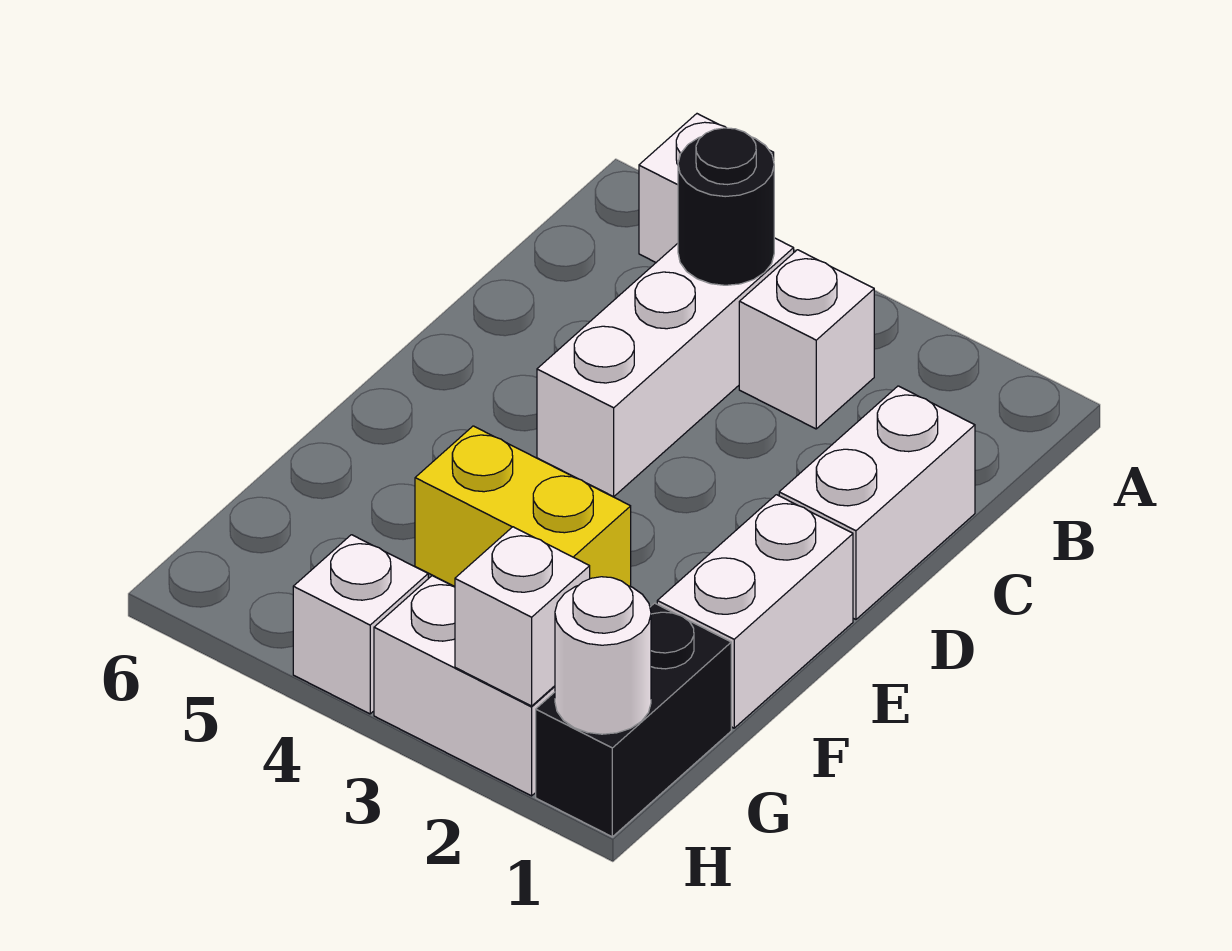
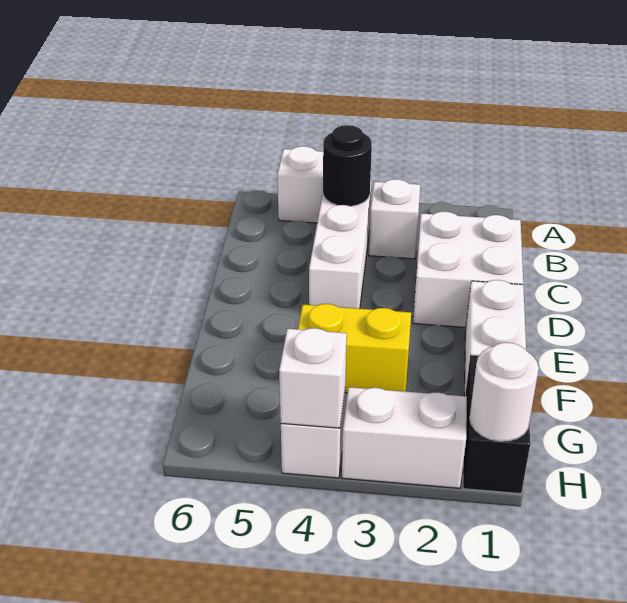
white brick C1:D1 level 1 -> white brick C1:D2 level 1
white brick H2 level 2 -> white brick H4 level 2

